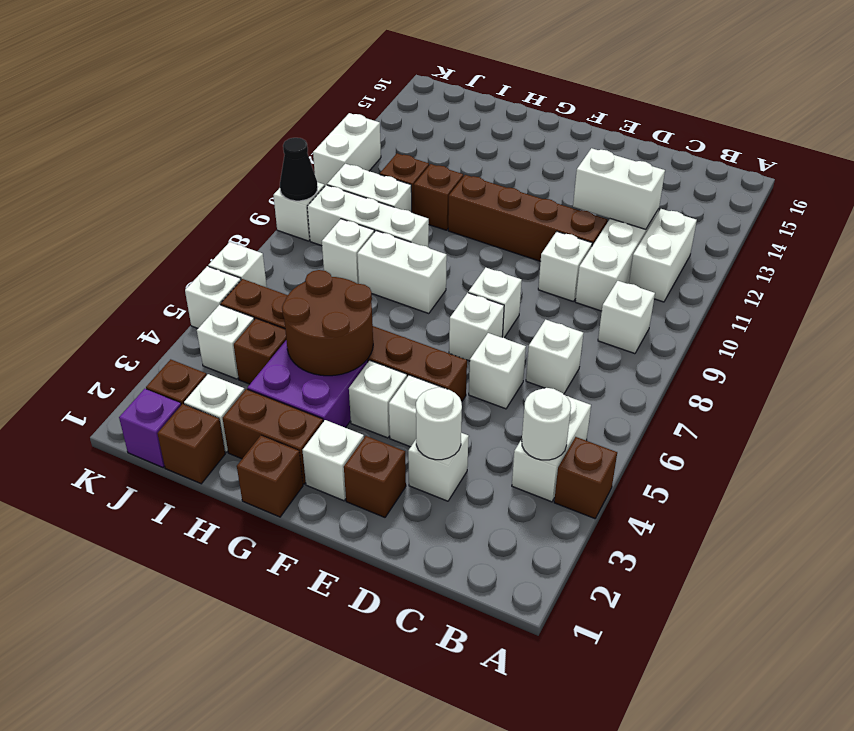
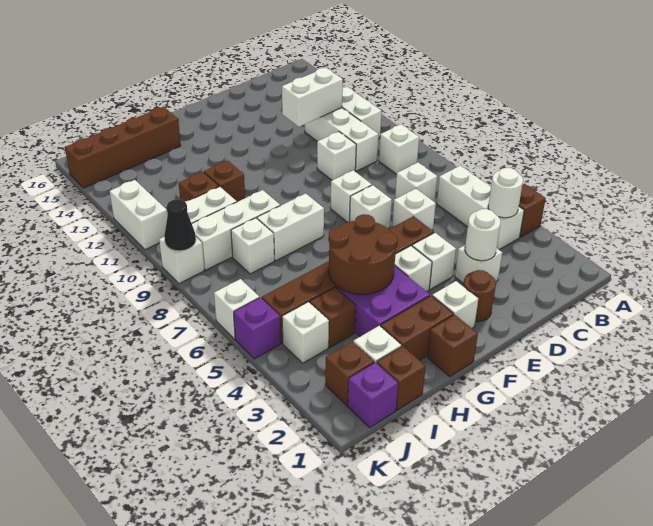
white brick B4:B5 level 1 -> white brick B4:B6 level 1
brown brick D11:G11 level 1 -> brown brick H15:K15 level 1
brown brick E2 level 1 -> brown round brick E2 level 1
white brick K5 level 1 -> purple brick K5 level 1

